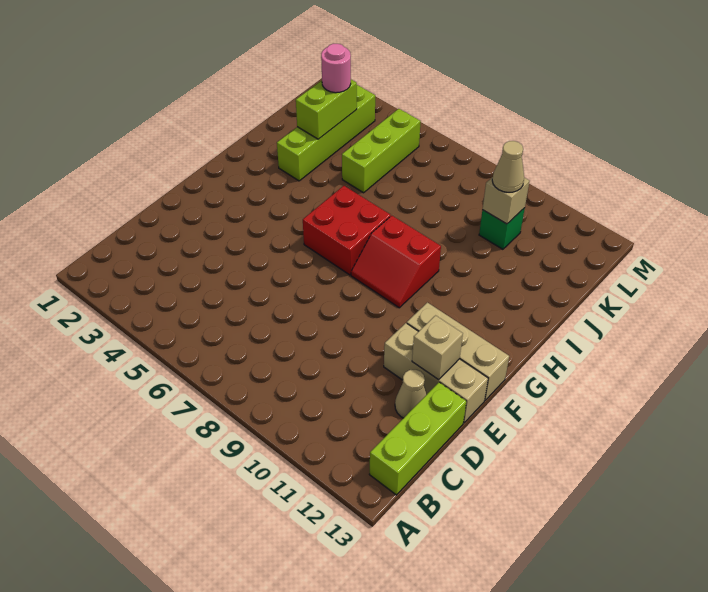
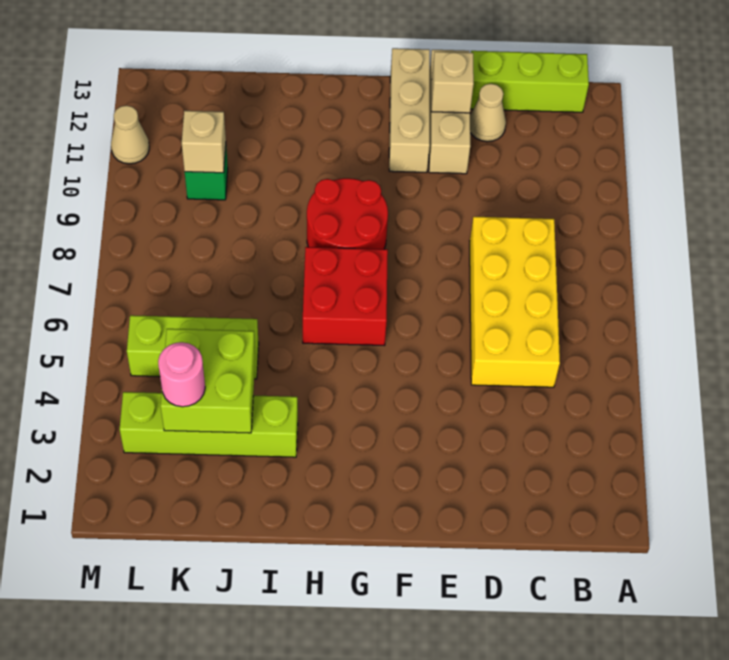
none -> yellow brick C5:D8 level 1
red slope G8:H9 level 1 top H -> red round brick G8:H9 level 1
lime brick J3:K3 level 2 -> lime brick J3:K4 level 2
tan cone K10 level 3 -> tan cone M11 level 1

